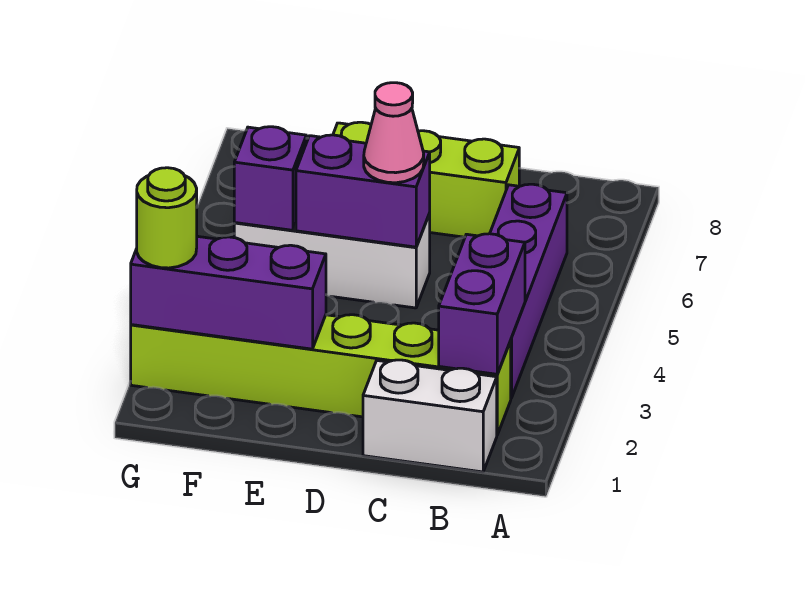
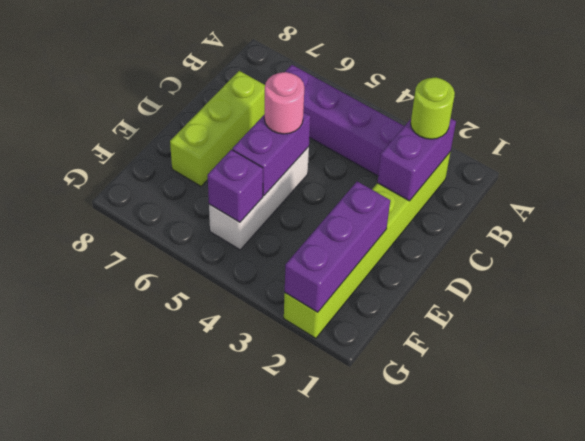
white brick B1:C1 level 1 -> none
purple brick B2:B3 level 2 -> purple brick B2:C2 level 2
pink cone D5 level 3 -> pink round brick D5 level 3
lime round brick G2 level 3 -> lime round brick B2 level 3

